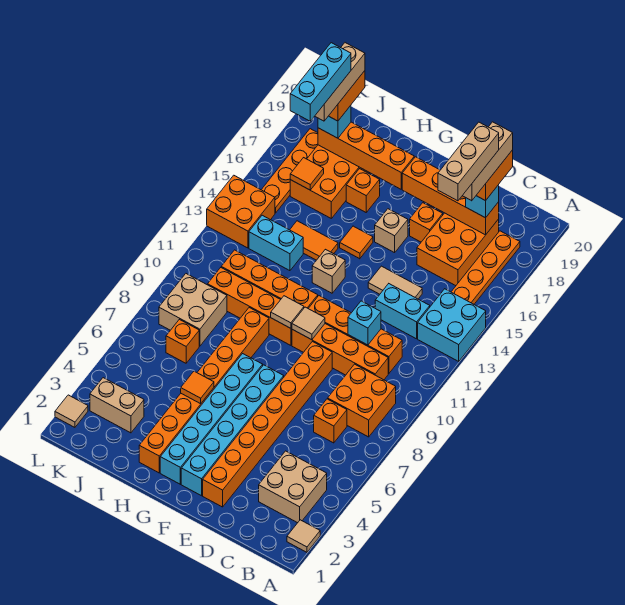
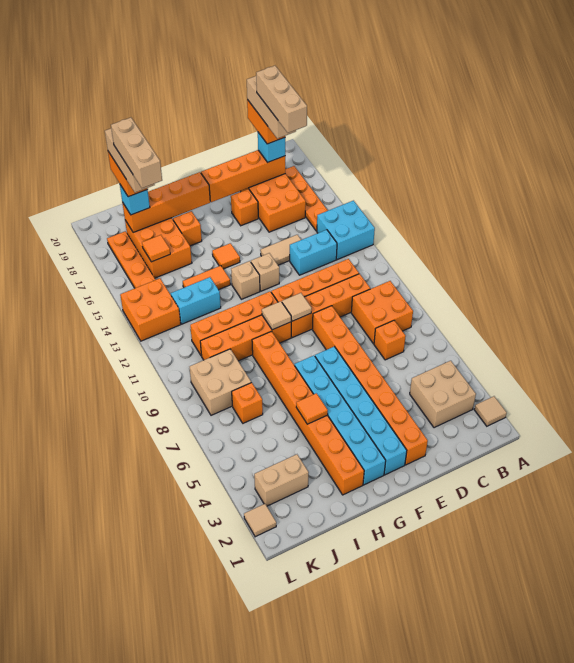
cyan brick D11 level 2 -> none
tan brick F16 level 1 -> tan brick F13 level 1
cyan brick J16:J18 level 6 -> tan brick J16:J18 level 6

